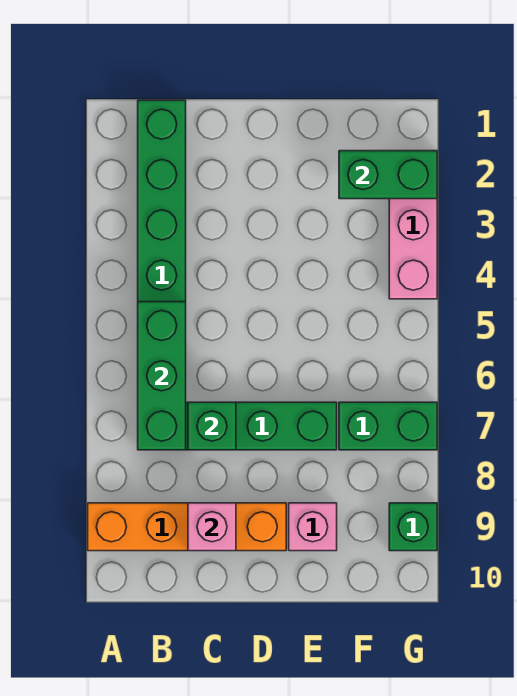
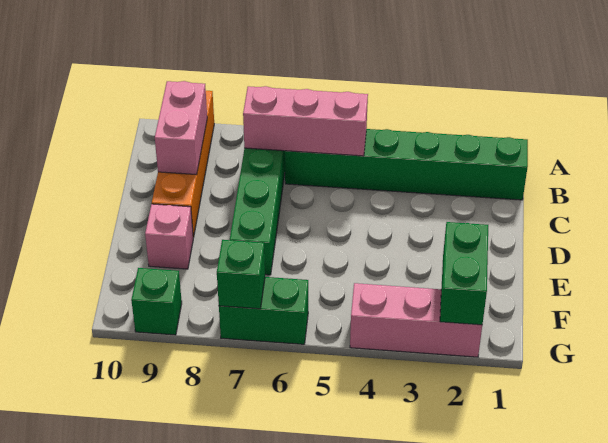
green brick B5:B7 level 2 -> pink brick B5:B7 level 2
green brick C7 level 2 -> green brick G7 level 2
pink brick C9 level 2 -> pink brick B9:C9 level 2
green brick F7:G7 level 1 -> green brick G6:G7 level 1

